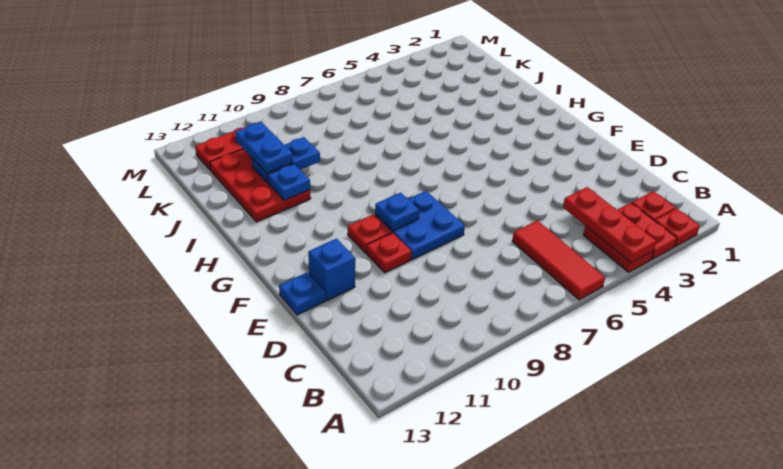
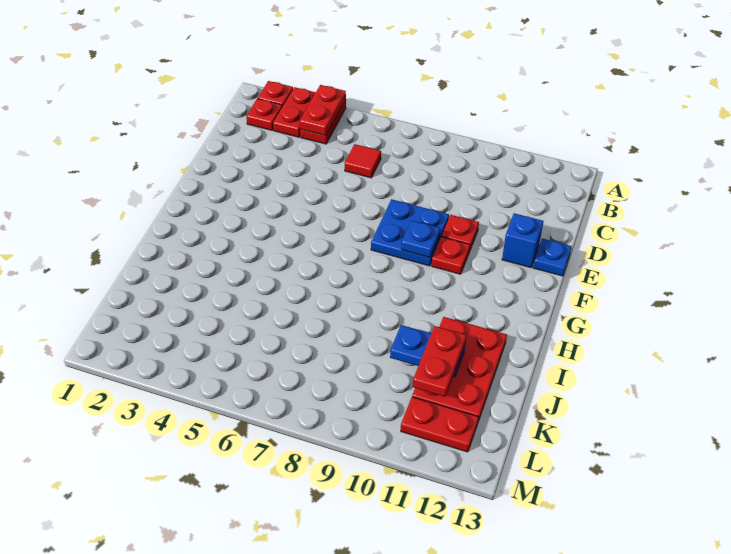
red plate A4:C4 level 2 -> red plate A4:B4 level 2
red tile A6:C6 level 1 -> red tile C6 level 1
blue plate I11 level 2 -> none
blue plate J11:K11 level 3 -> red plate J11:K11 level 3

